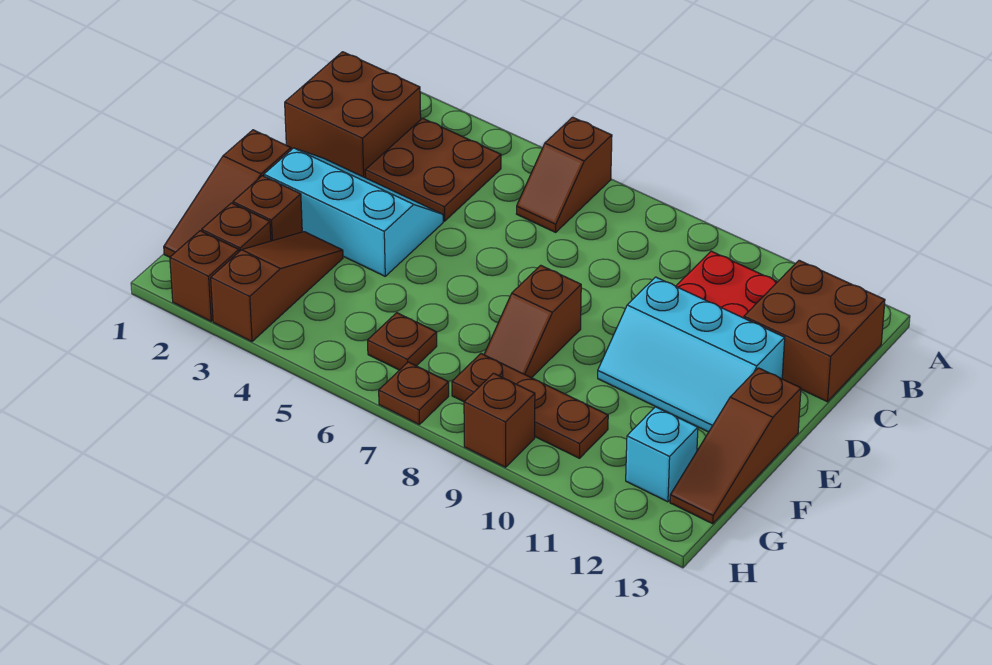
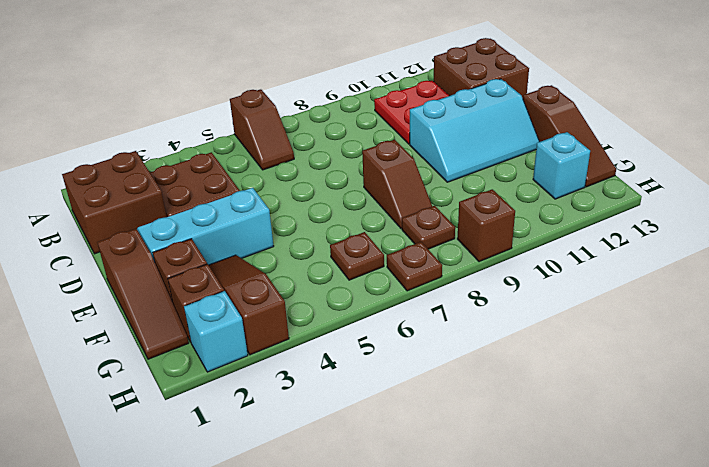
brown plate G8:G10 level 1 -> brown plate G8 level 1
brown brick H2 level 1 -> cyan brick H2 level 1

